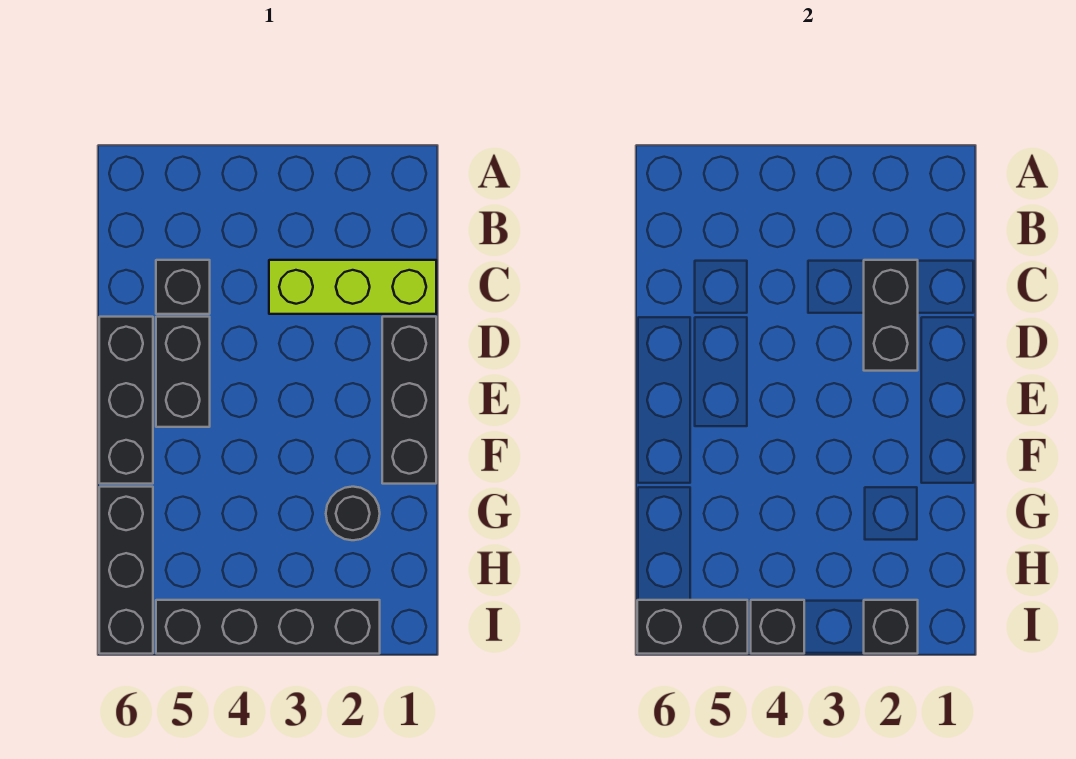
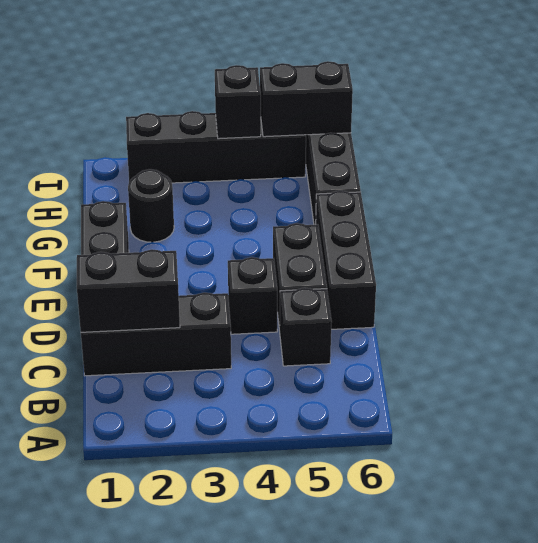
lime brick C1:C3 level 1 -> black brick C1:C3 level 1
black brick C2:D2 level 2 -> black brick C1:C2 level 2
black brick I2 level 2 -> black brick D4 level 1

